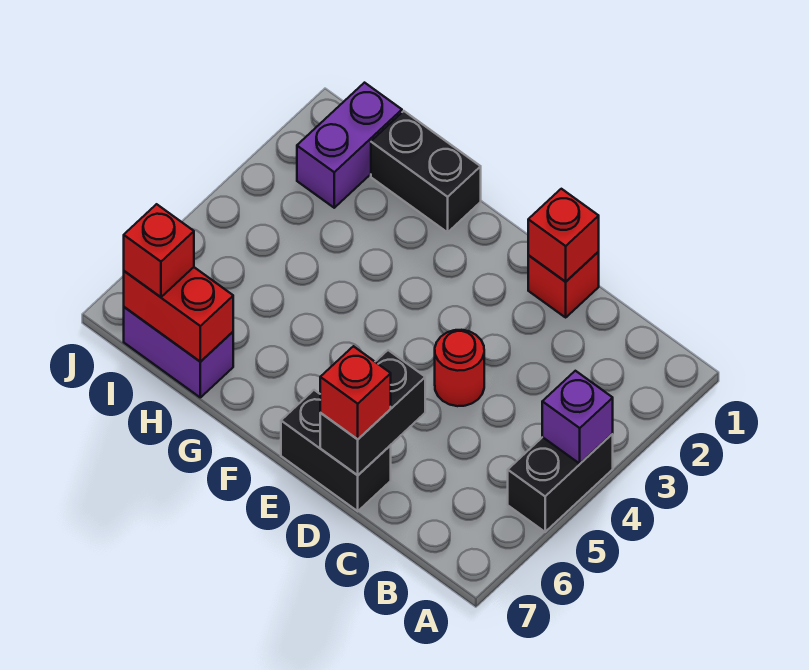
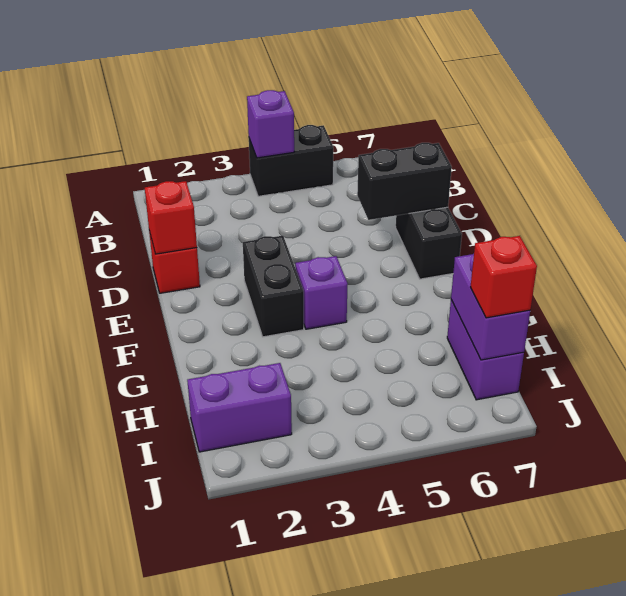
red round brick D4 level 1 -> none
red brick D7 level 3 -> none
none -> purple brick F4 level 1
black brick G1:H1 level 1 -> black brick E3:F3 level 1
red brick H7:I7 level 2 -> purple brick H7:I7 level 2

